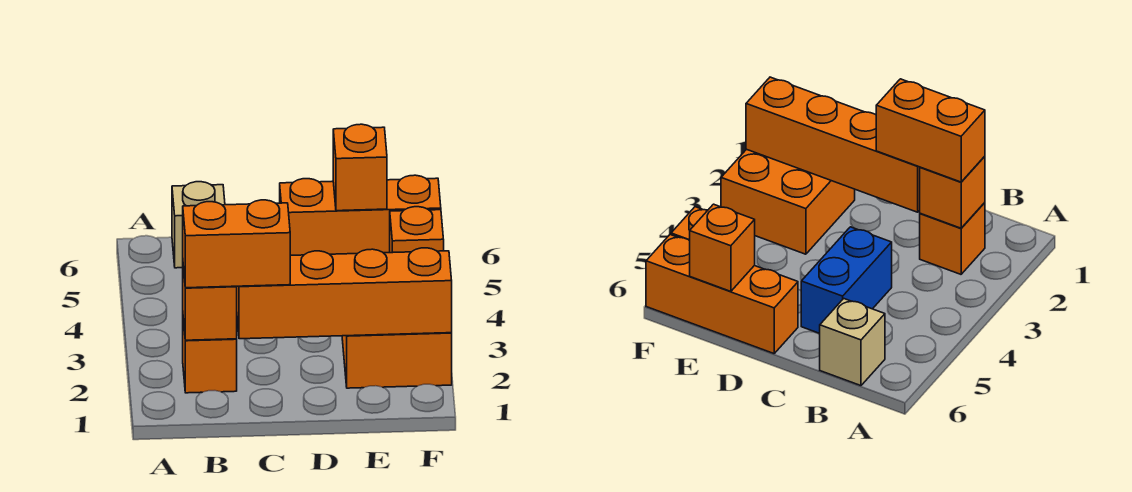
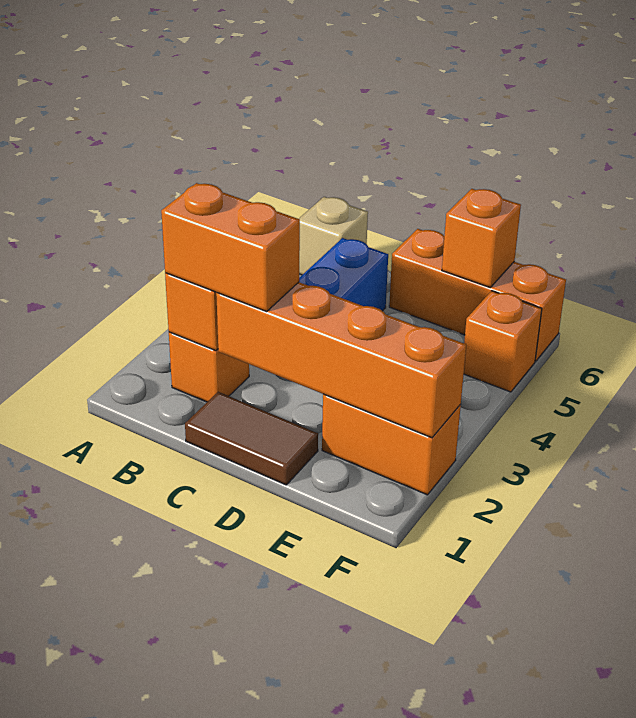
none -> brown tile C1:D1 level 1
orange brick E2:F3 level 1 -> orange brick E2:F2 level 1

